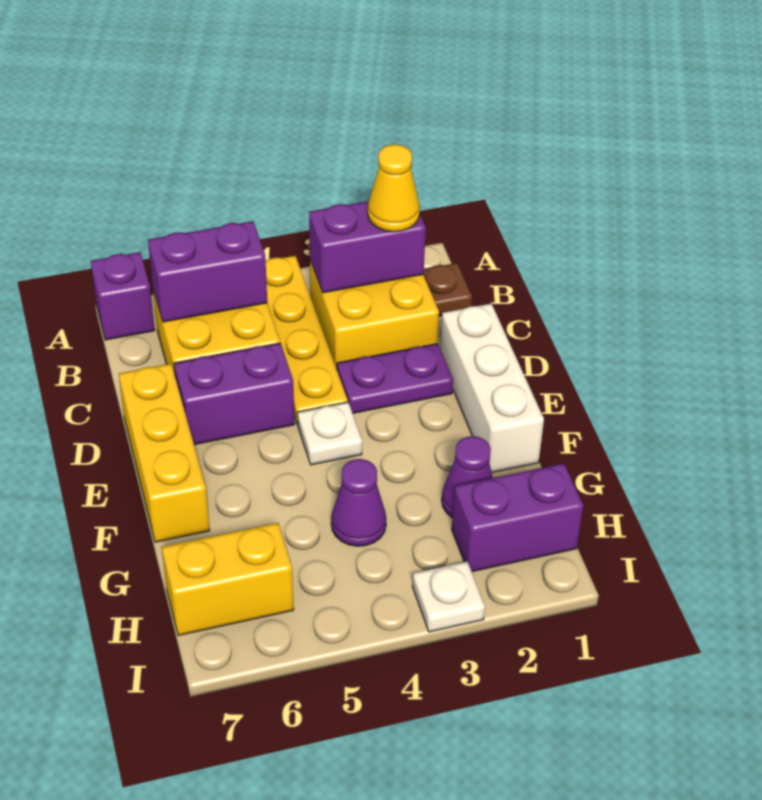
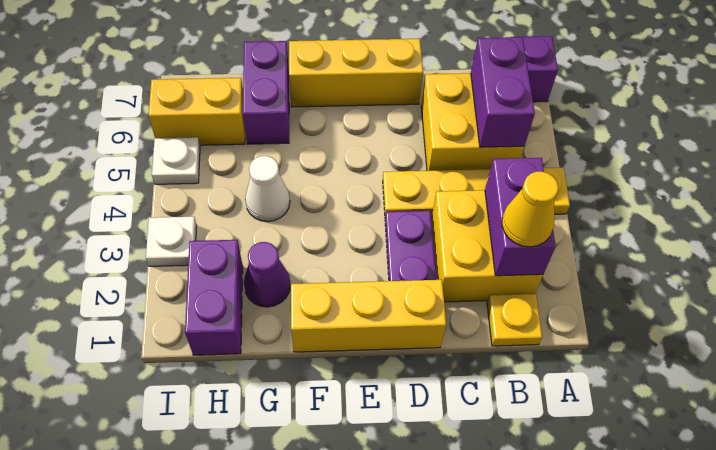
brown plate B1 level 1 -> yellow plate B1 level 1
white brick D1:F1 level 1 -> yellow brick D1:F1 level 1
purple brick D5:D6 level 1 -> purple brick G6:G7 level 1
white plate E4 level 1 -> white plate I5 level 1
purple cone G4 level 1 -> white cone G4 level 1
yellow brick H6:H7 level 1 -> yellow brick H6:I6 level 1

